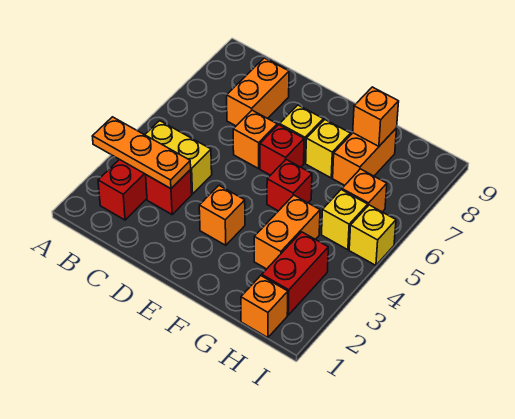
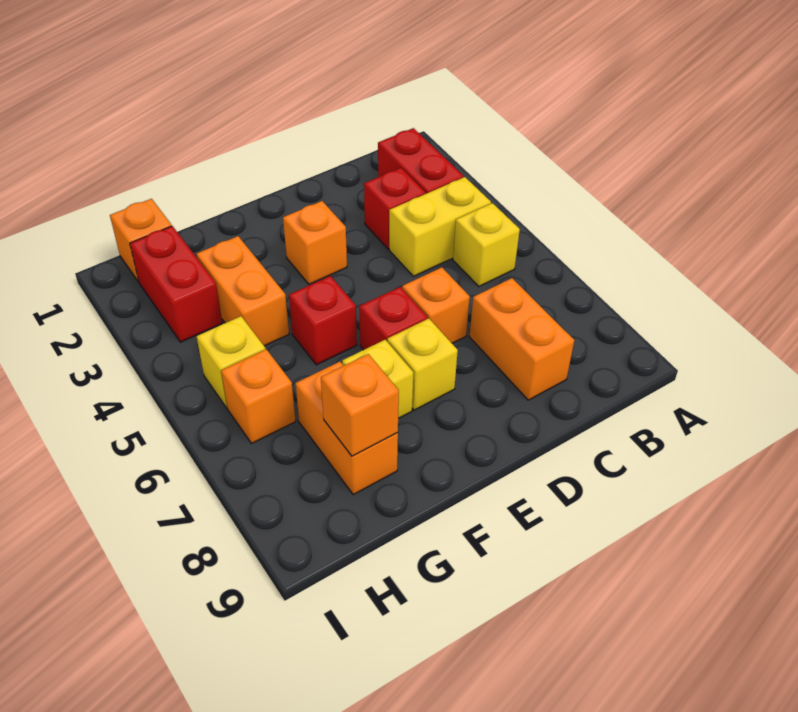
orange plate A3:C3 level 2 -> none
yellow brick I5 level 1 -> yellow brick B5 level 1

